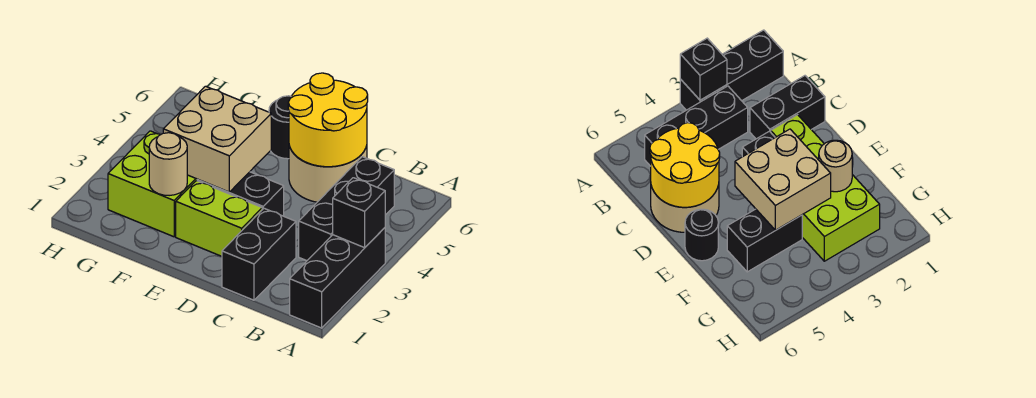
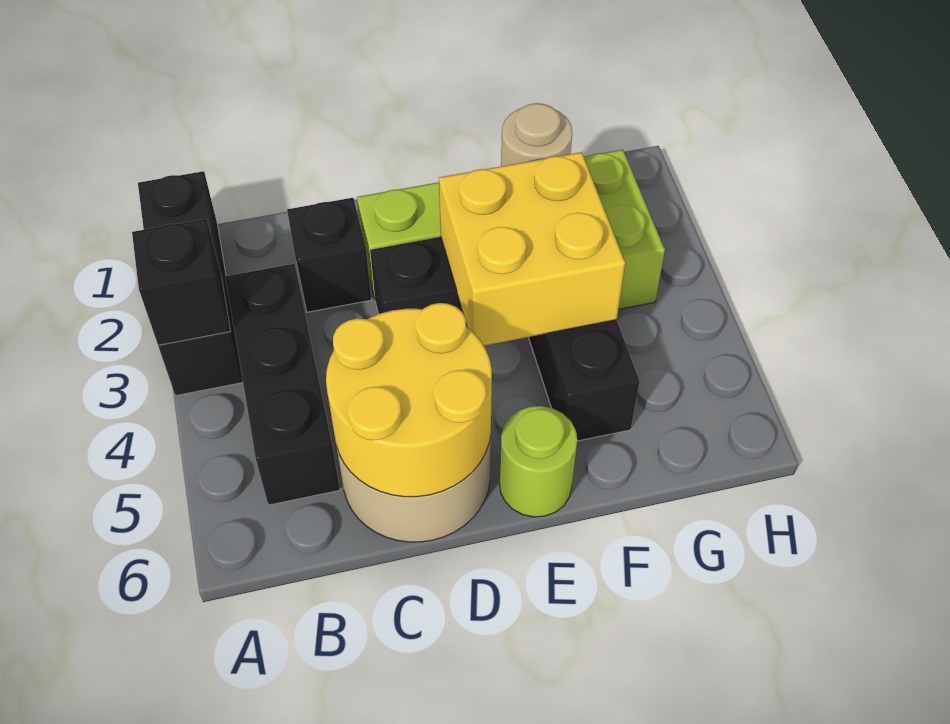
black brick C1:C2 level 1 -> black brick C2 level 1
tan brick E3:F4 level 2 -> yellow brick E3:F4 level 2
black round brick E6 level 1 -> lime round brick E6 level 1

